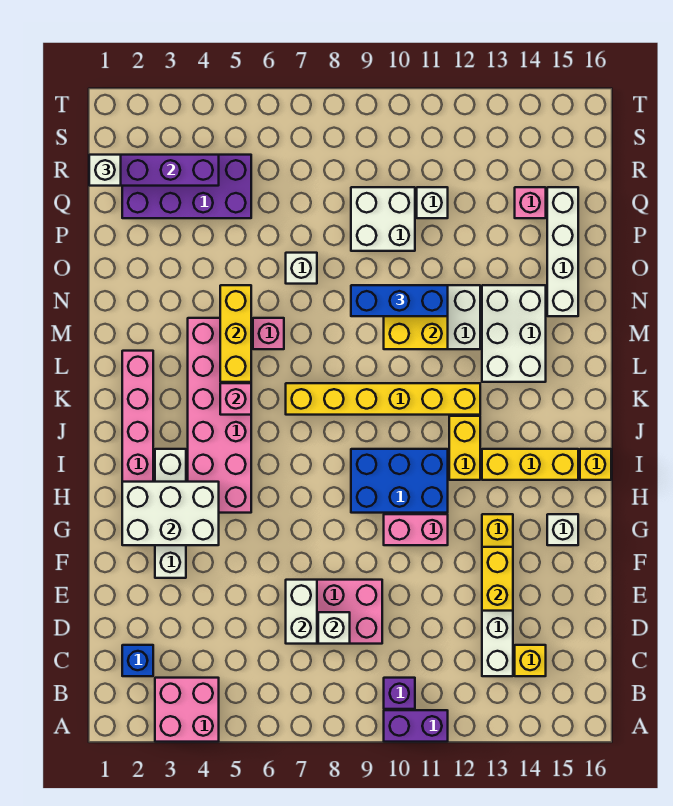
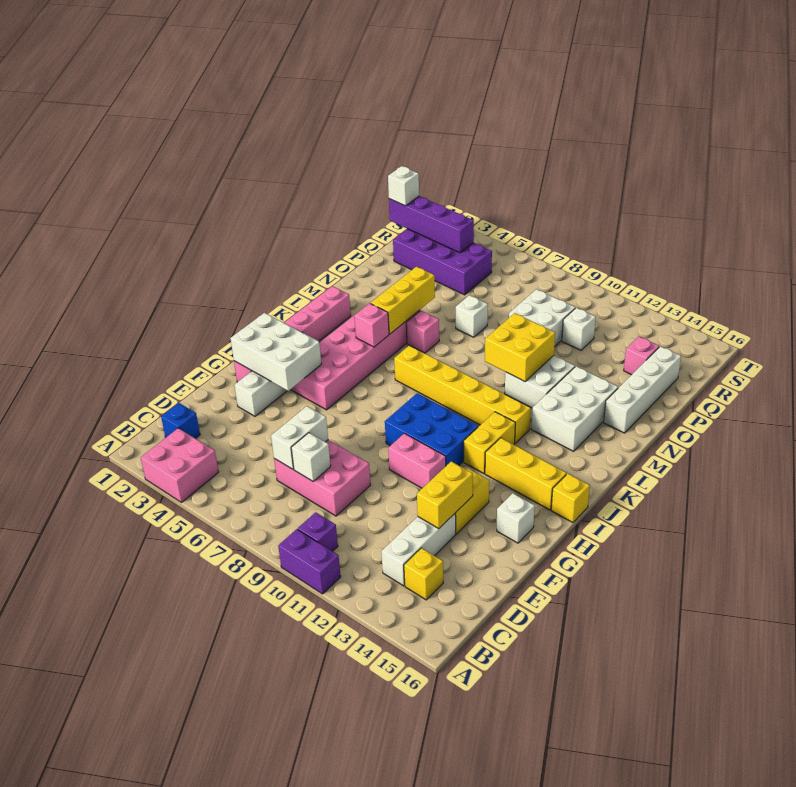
blue brick N9:N11 level 3 -> none

